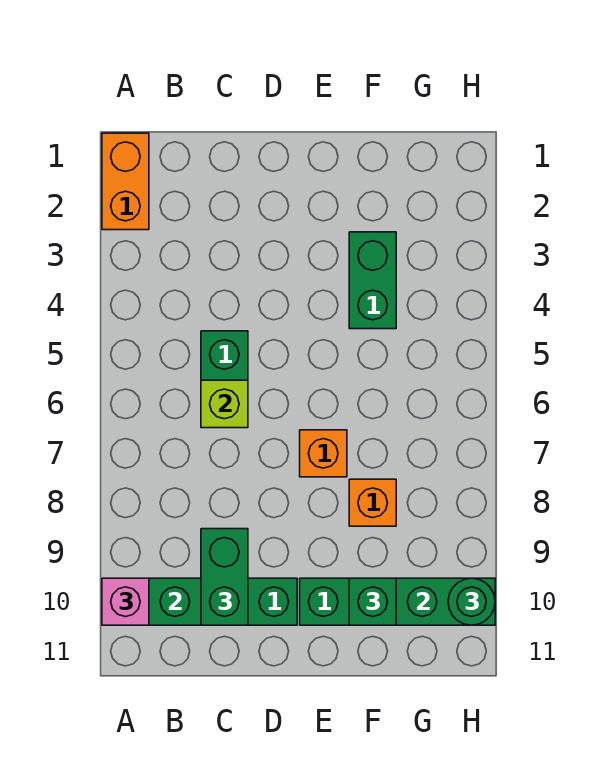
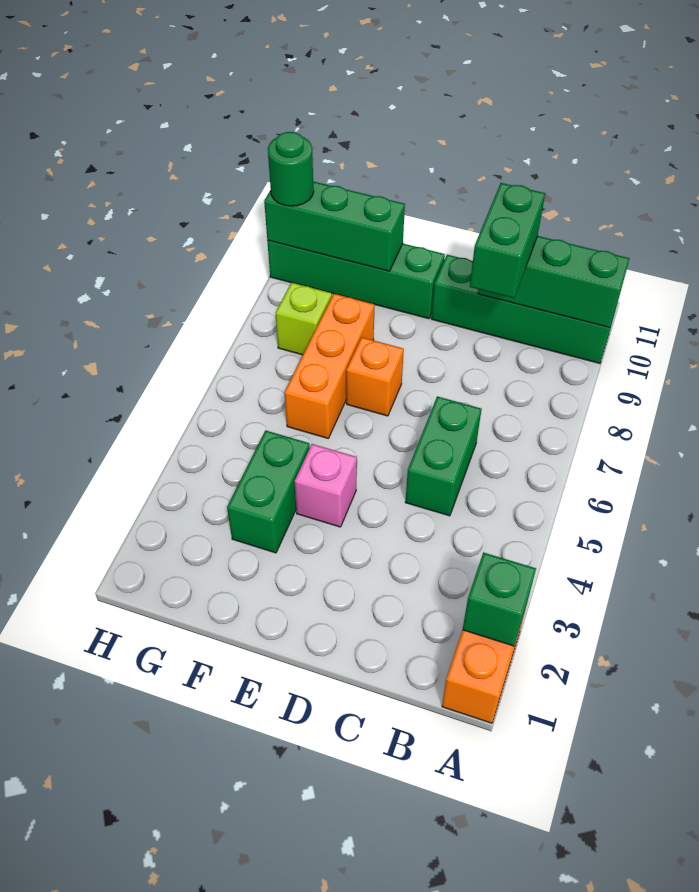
pink brick A10 level 3 -> pink brick E4 level 1
lime brick C6 level 2 -> lime brick G8 level 1
orange brick F8 level 1 -> orange brick F6:F8 level 1
green brick F10 level 3 -> green brick A2 level 2

